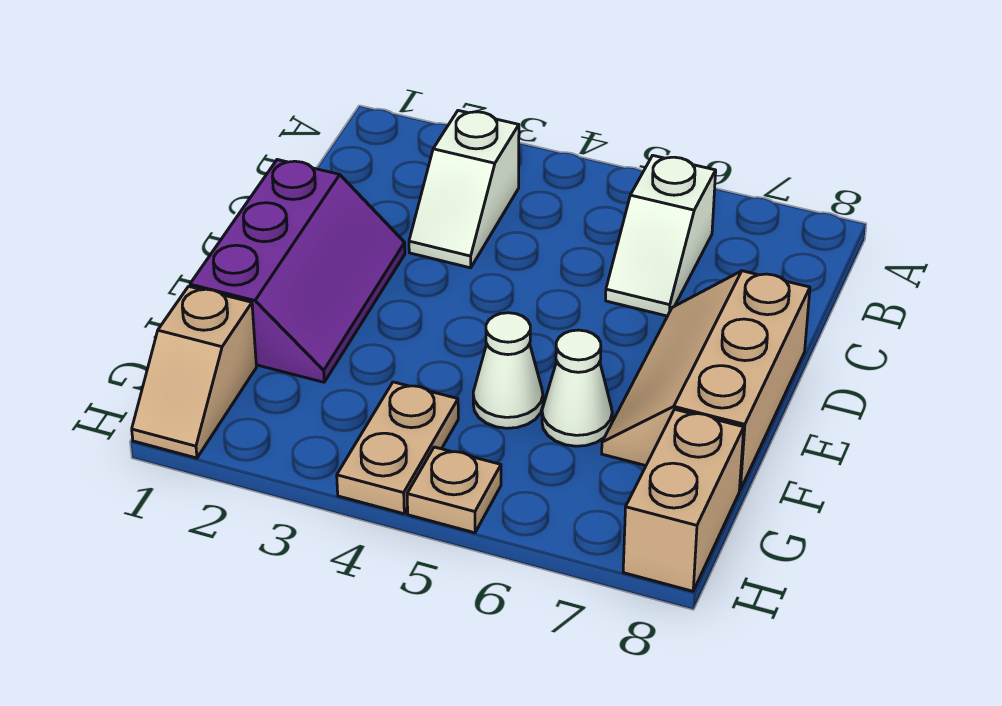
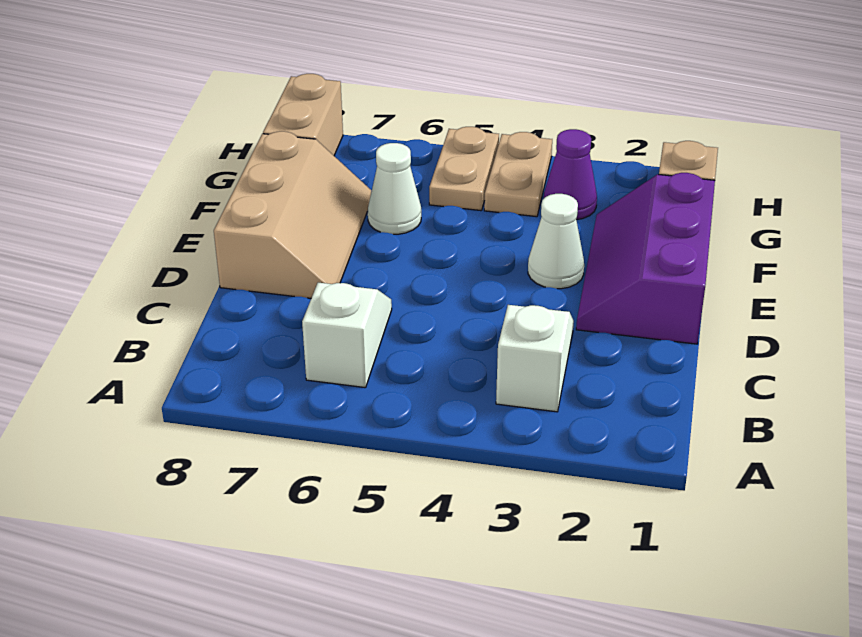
white cone F5 level 1 -> white cone E3 level 1
none -> purple cone G3 level 1
tan plate H5 level 1 -> tan plate G5:H5 level 1

